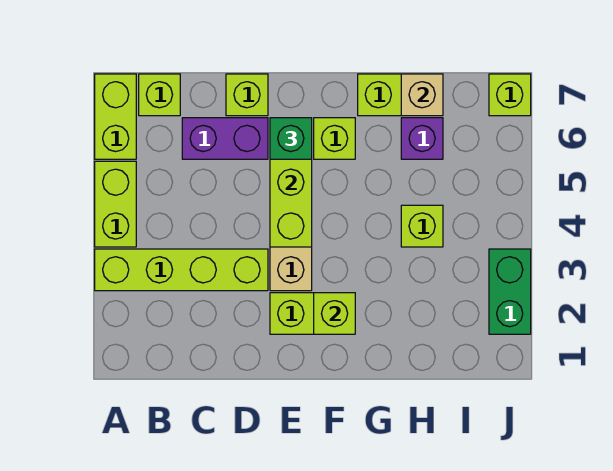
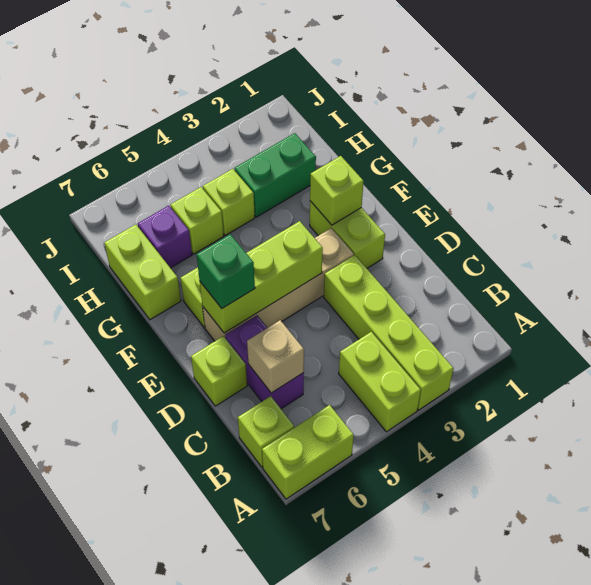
lime brick A4:A5 level 1 -> lime brick A4:B4 level 1
tan brick H7 level 2 -> tan brick C6 level 2
green brick J2:J3 level 1 -> green brick H2:H3 level 1
lime brick J7 level 1 -> lime brick H5 level 1

